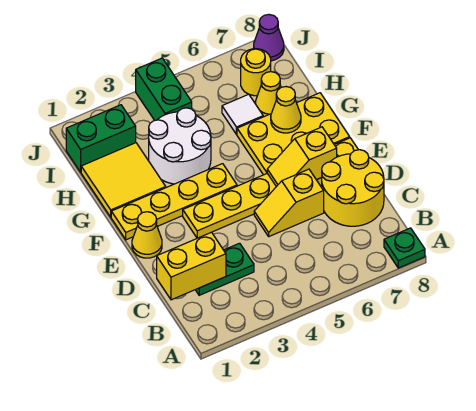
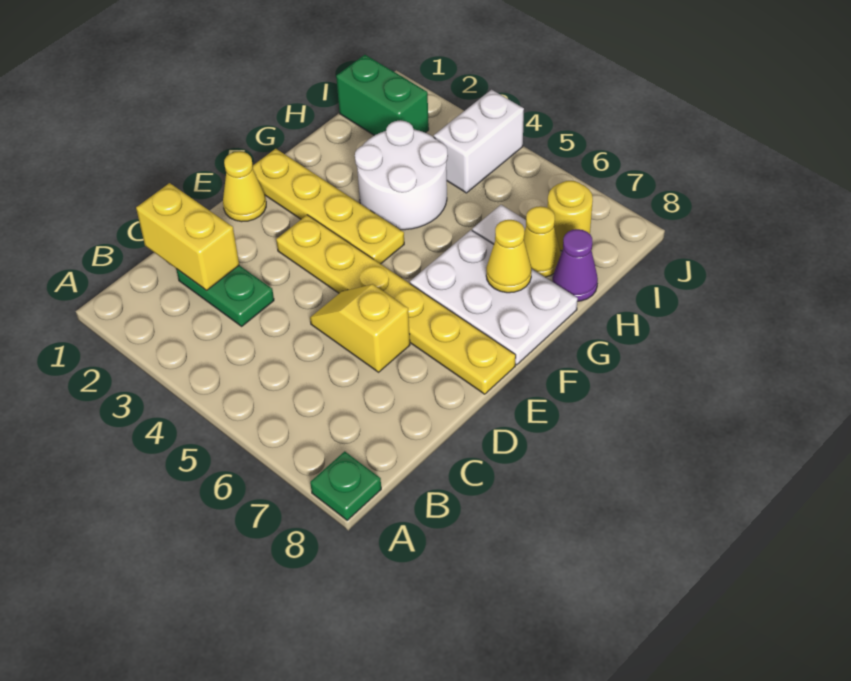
yellow round brick C7:D8 level 1 -> none
yellow slope E6:E7 level 2 top 7 -> none
yellow plate F6:G8 level 1 -> white plate F6:G8 level 1
yellow tile G1:H2 level 1 -> none
green brick I4:J4 level 1 -> white brick I4:J4 level 1
purple cone J8 level 1 -> purple cone H8 level 1

